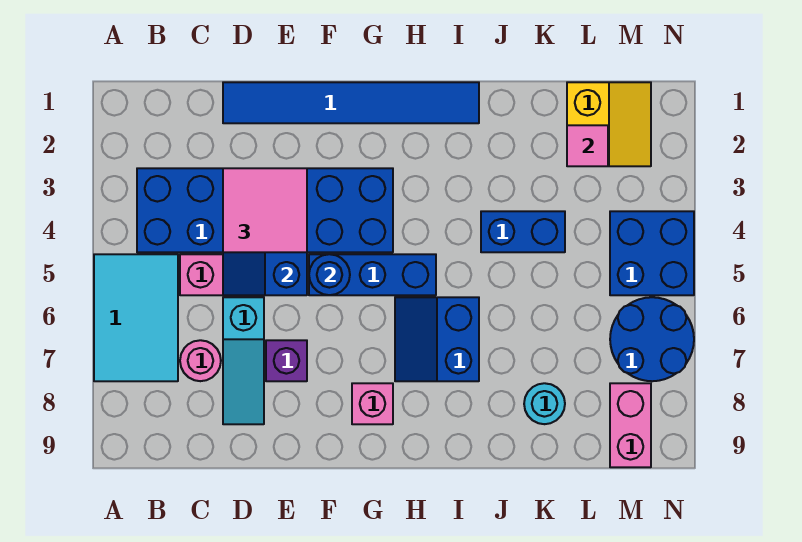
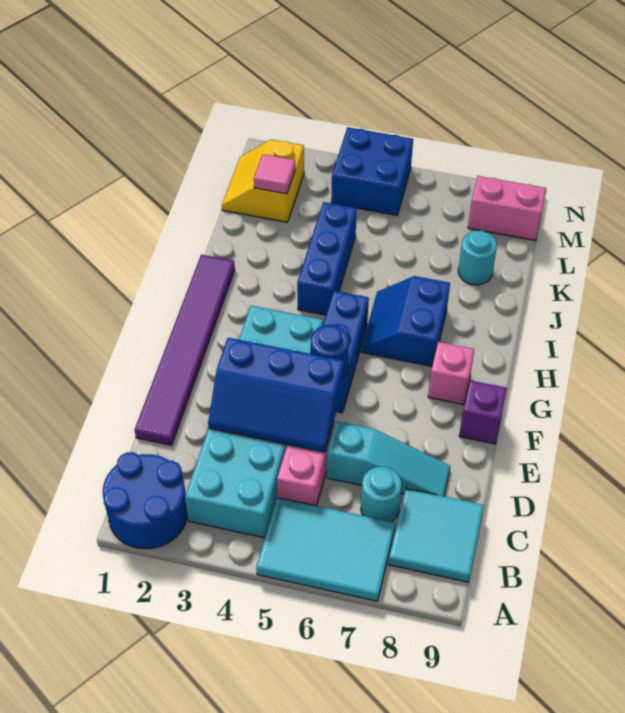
blue brick B3:G4 level 1 -> cyan brick B3:G4 level 1
none -> cyan tile B8:C9 level 1
pink round brick C7 level 1 -> cyan round brick C7 level 1
blue tile D1:I1 level 1 -> purple tile D1:I1 level 1
pink tile D3:E4 level 3 -> none
purple brick E7 level 1 -> purple brick F9 level 1
blue slope H6:I7 level 1 top I -> blue slope H6:I7 level 1 top 7
blue brick J4:K4 level 1 -> blue brick I4:K4 level 1
yellow slope L1:M2 level 1 top L -> yellow slope L1:M2 level 1 top 2
blue round brick M6:N7 level 1 -> blue round brick A1:B2 level 1

